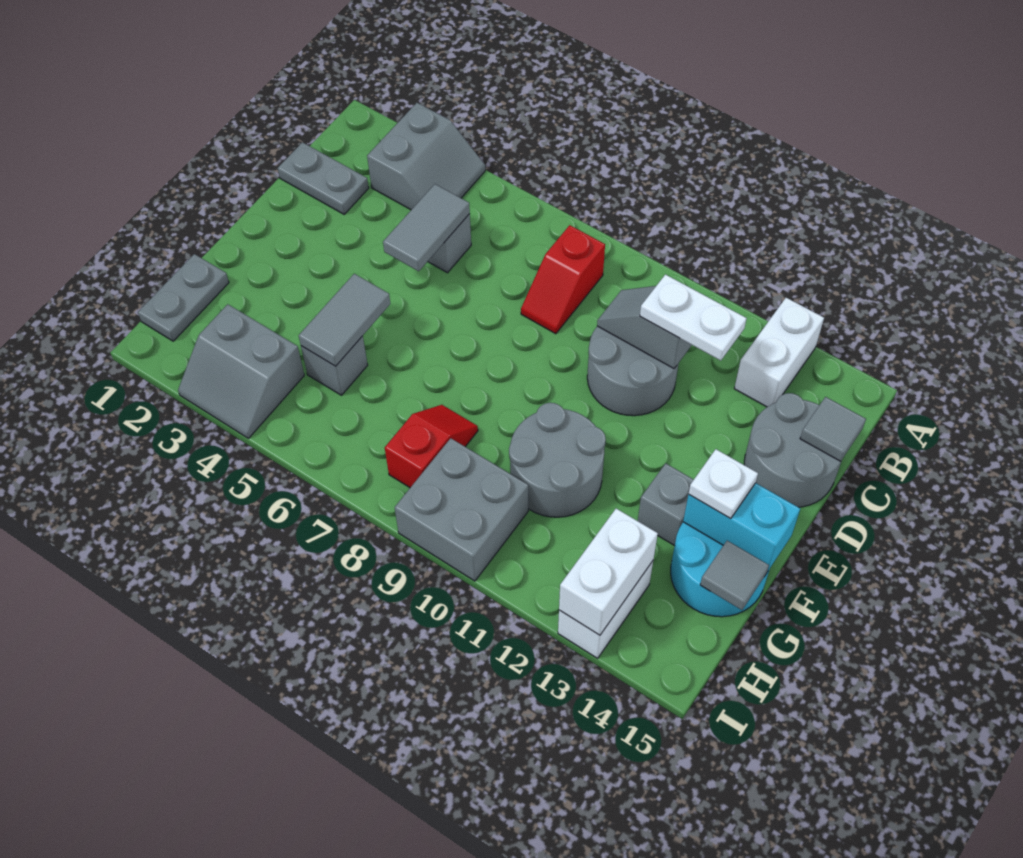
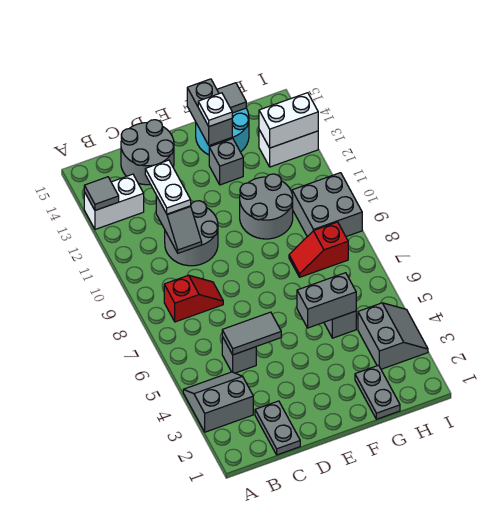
grey tile C15 level 2 -> grey tile A13 level 2
grey tile F5:G5 level 2 -> grey brick F5:G5 level 2
cyan brick F14:F15 level 2 -> grey brick F14:F15 level 2
grey plate G1:H1 level 1 -> grey plate G1:G2 level 1

